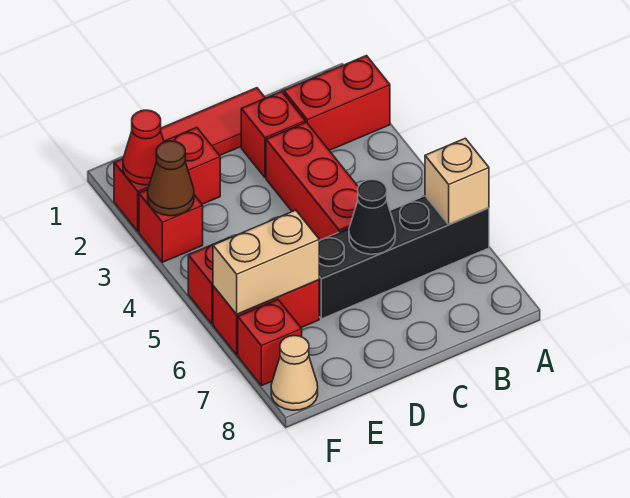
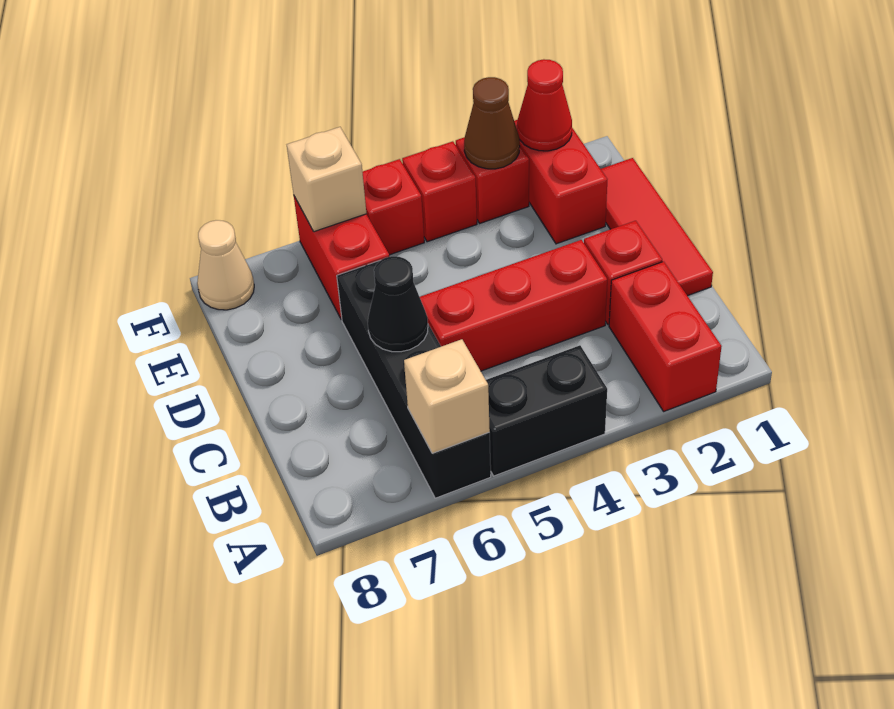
none -> black brick A4:A5 level 1
tan brick E6:F6 level 2 -> tan brick F6 level 2
red brick F7 level 1 -> red brick F4 level 1

